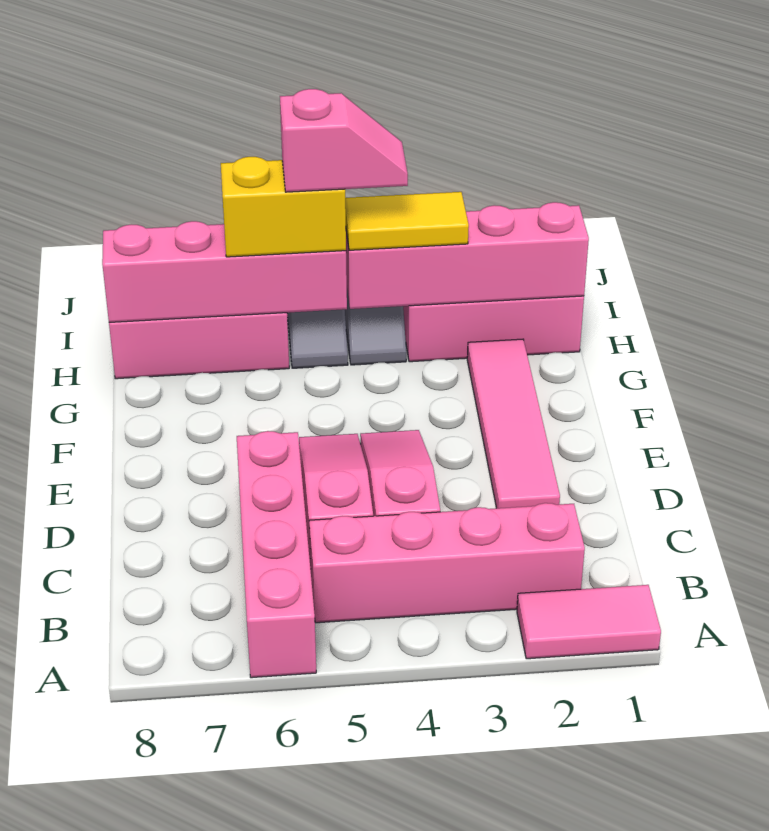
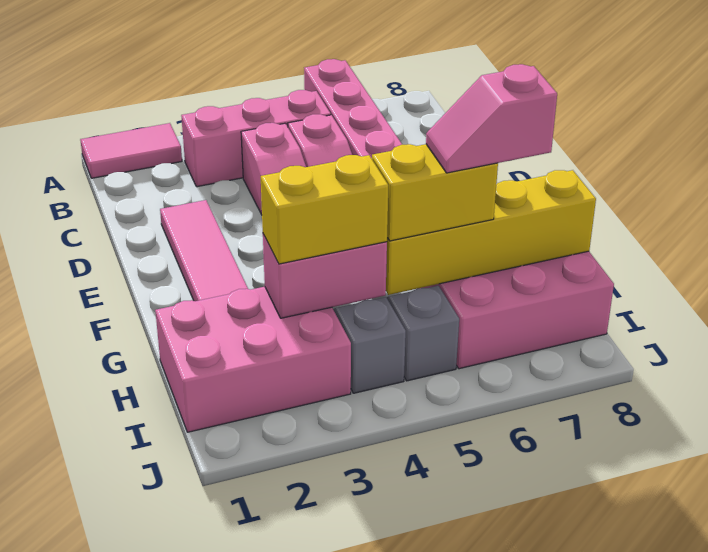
pink brick B2:B5 level 1 -> pink brick B3:B5 level 1
pink brick H1:H4 level 2 -> pink brick H3:H4 level 2
yellow tile H3:H4 level 3 -> yellow brick H3:H4 level 3
pink slope H4:H5 level 4 top 5 -> pink slope H6:H7 level 4 top 7
pink brick H5:H8 level 2 -> yellow brick H5:H8 level 2

